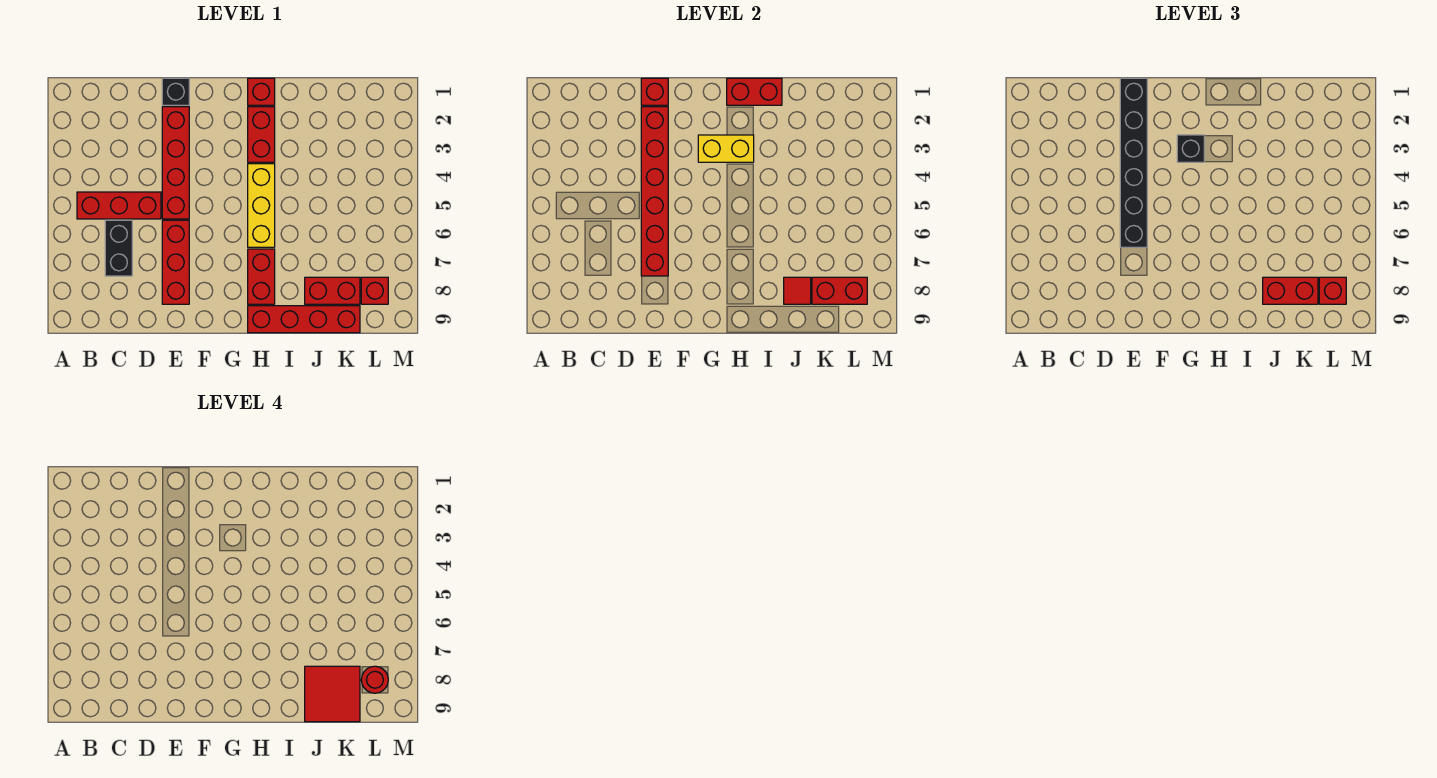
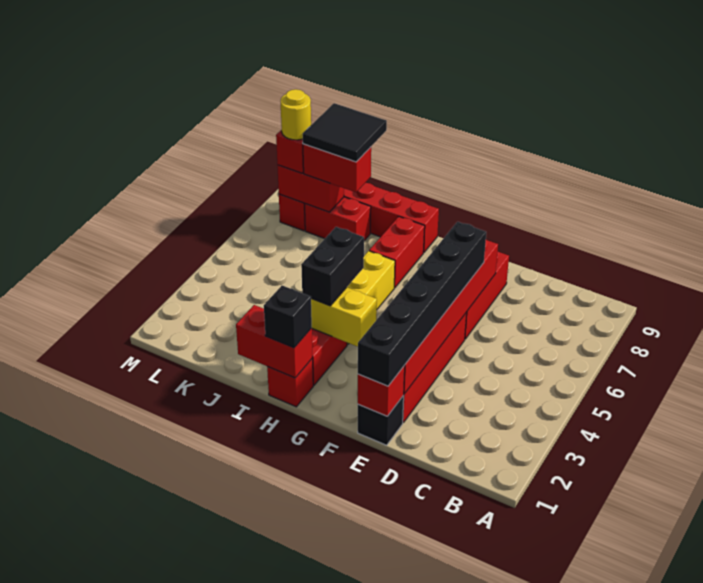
red brick B5:D5 level 1 -> none
black brick C6:C7 level 1 -> black brick H3:H4 level 3
black brick G3 level 3 -> black brick H1 level 3
red tile J8 level 2 -> none
red tile J8:K9 level 4 -> black tile J8:K9 level 4
red round brick L8 level 4 -> yellow round brick L8 level 4

